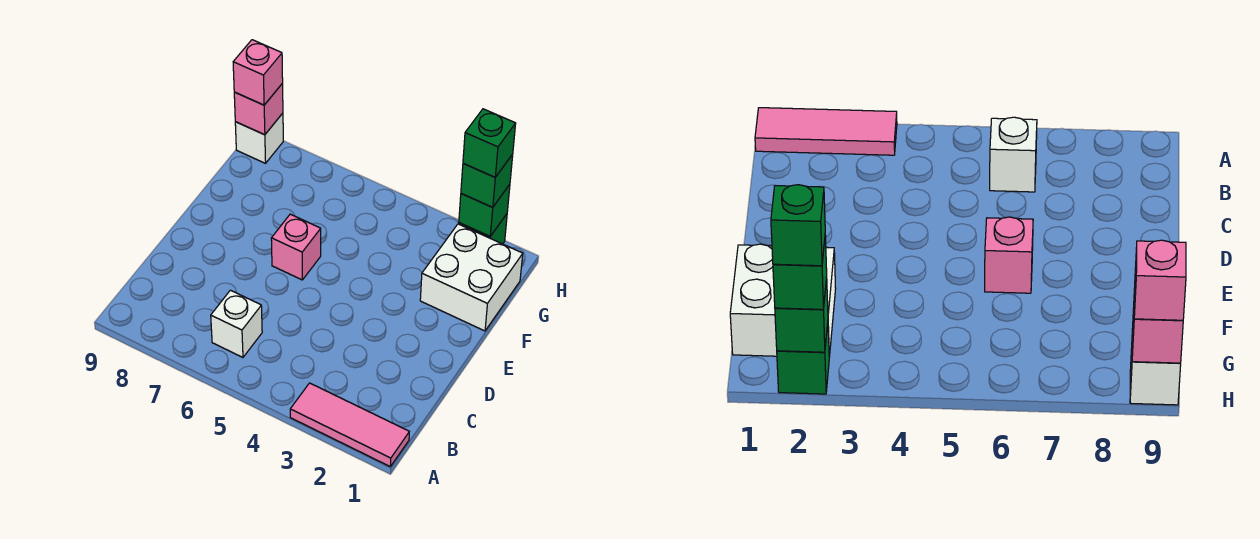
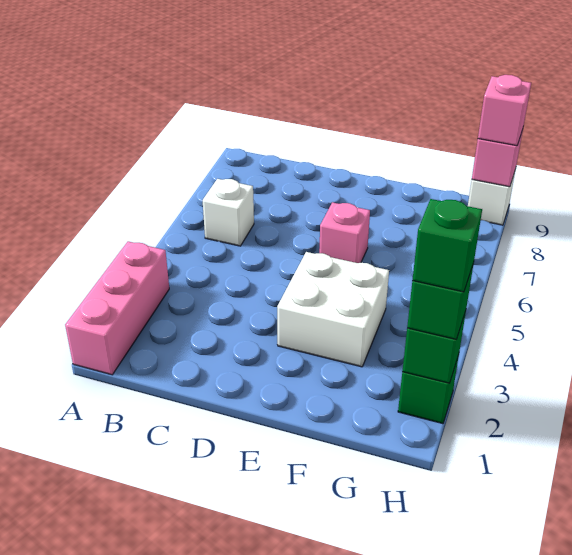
pink tile A1:A3 level 1 -> pink brick A1:A3 level 1
white brick F1:G2 level 1 -> white brick E3:F4 level 1

